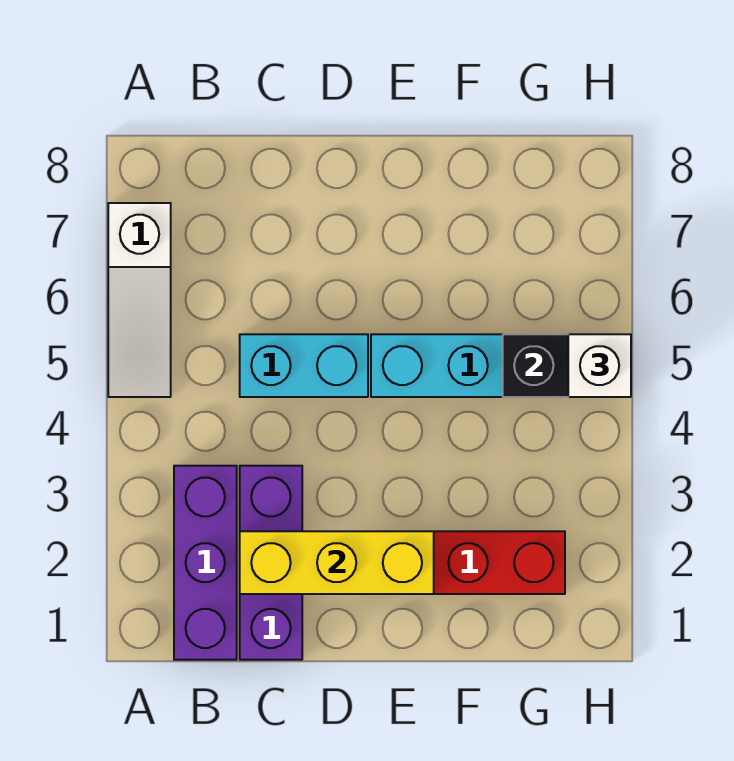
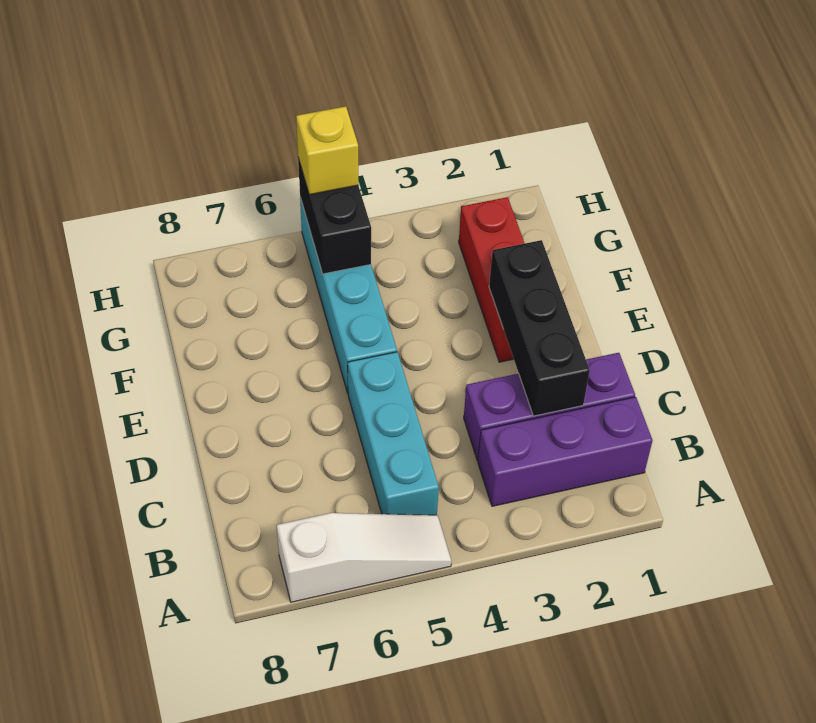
yellow brick C2:E2 level 2 -> black brick C2:E2 level 2
cyan brick C5:D5 level 1 -> cyan brick B5:D5 level 1
white brick H5 level 3 -> yellow brick H5 level 3

